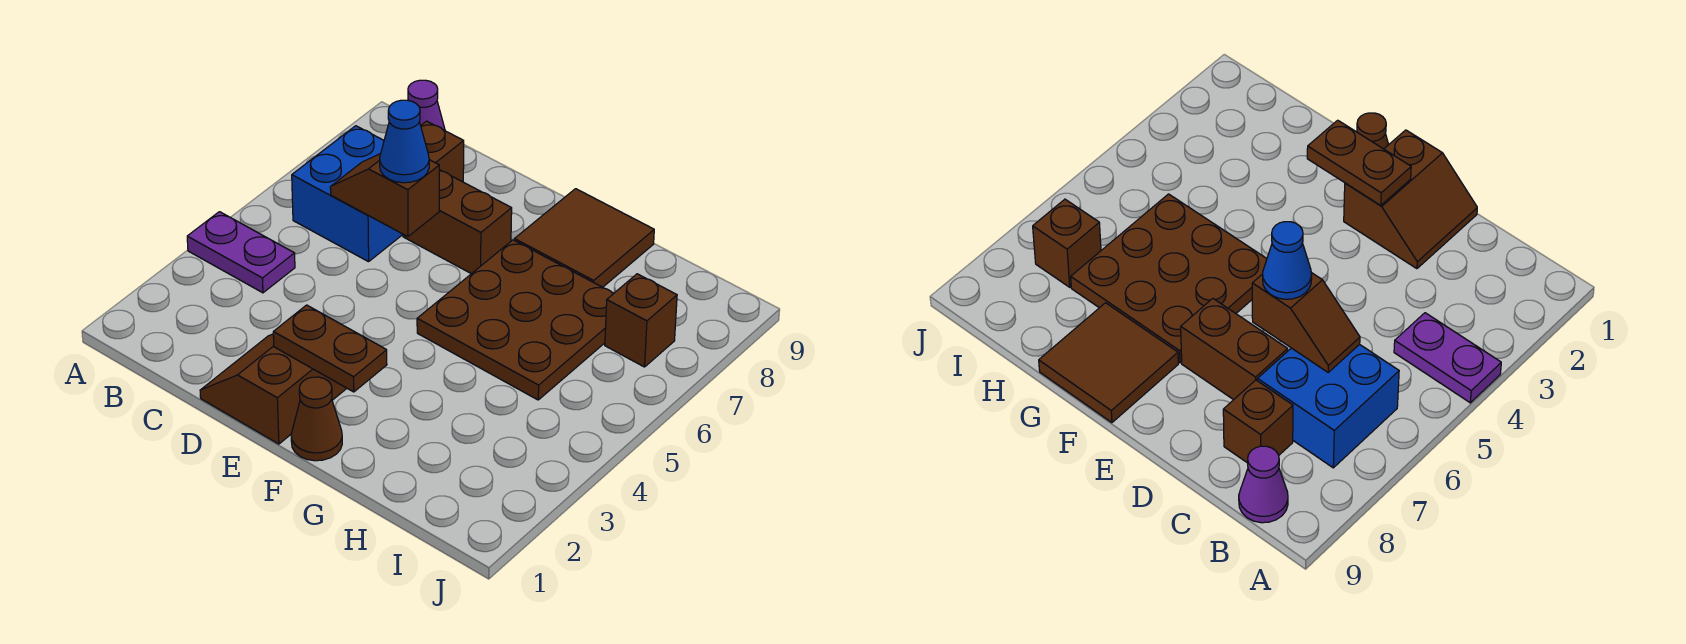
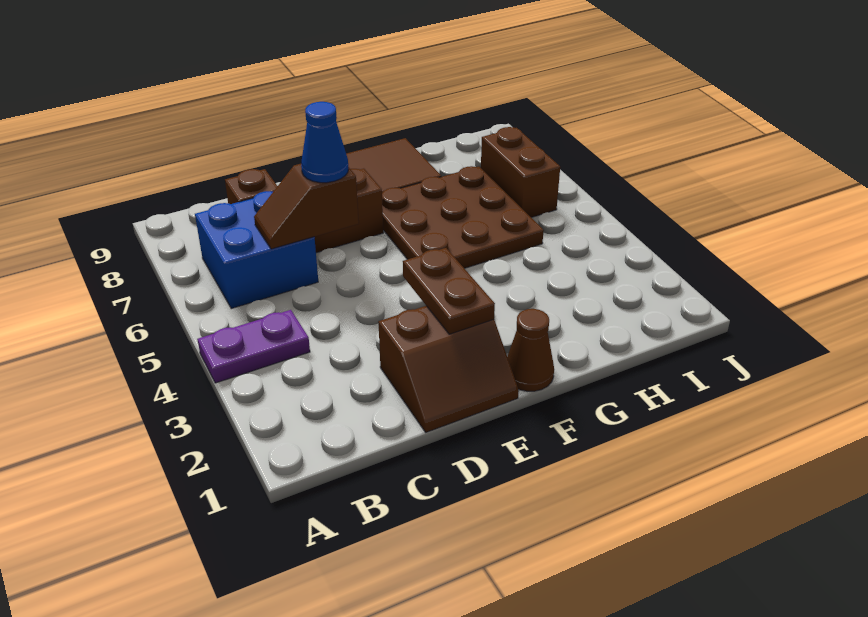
purple cone B9 level 1 -> none
brown slope D1:E2 level 1 top E -> brown slope D1:E2 level 1 top 2
brown plate E2:F2 level 2 -> brown plate E2:E3 level 2
brown brick I7 level 1 -> brown brick I6:I7 level 1

